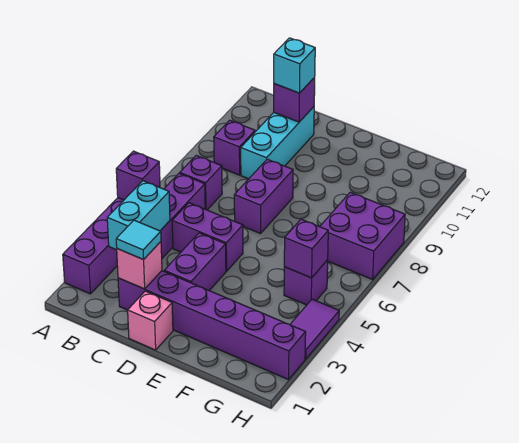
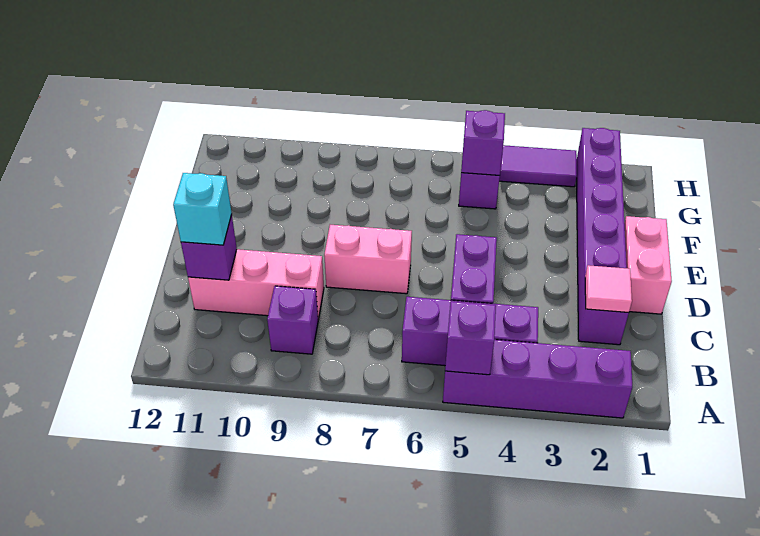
cyan brick B3:B4 level 2 -> none
purple brick B7 level 1 -> none
pink brick C2 level 2 -> pink tile C2 level 2
cyan tile C2 level 3 -> none
cyan brick C9:C11 level 1 -> pink brick C9:C11 level 1
pink brick D1 level 1 -> pink brick D1:E1 level 1
purple brick D3:D4 level 1 -> none
purple brick D7:D8 level 1 -> pink brick D7:D8 level 1
purple brick G7:H8 level 1 -> none

